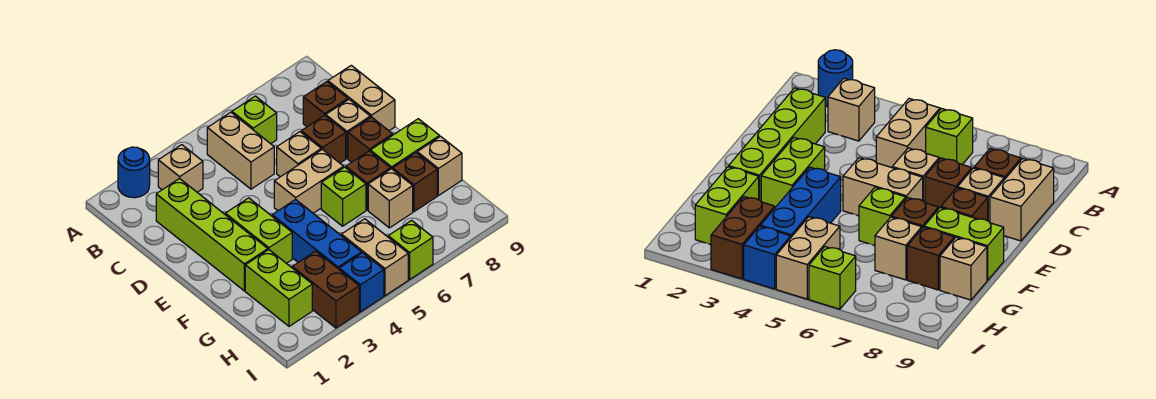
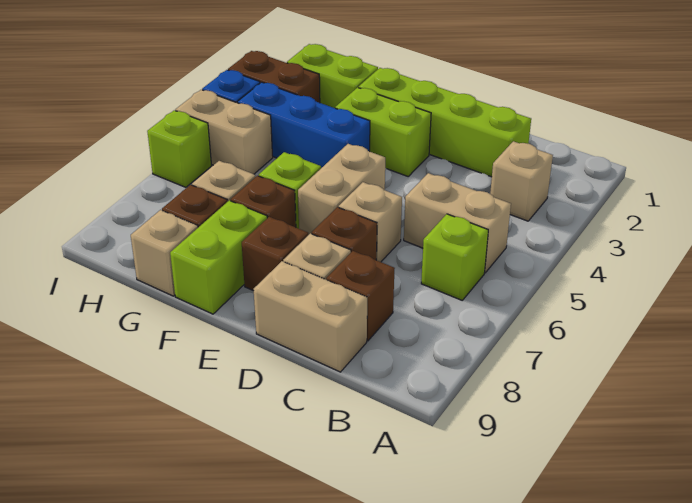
blue round brick A2 level 1 -> none

